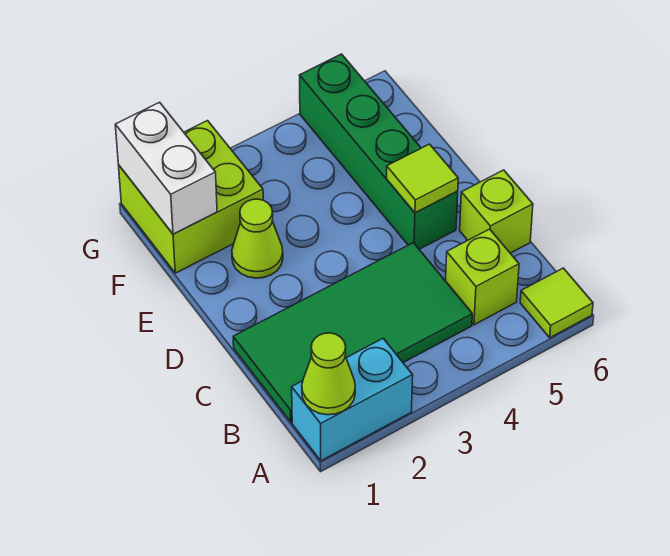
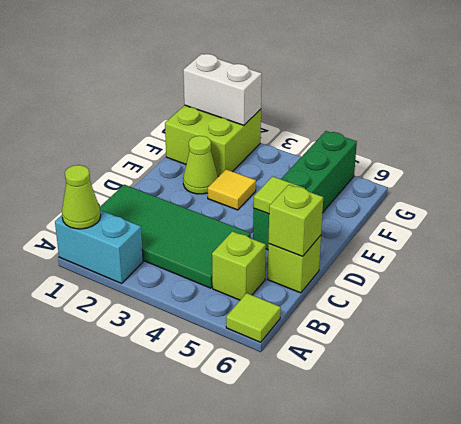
none -> lime brick C6 level 2
none -> yellow tile E3 level 1
white brick F1:G1 level 2 -> white brick G1:G2 level 2

